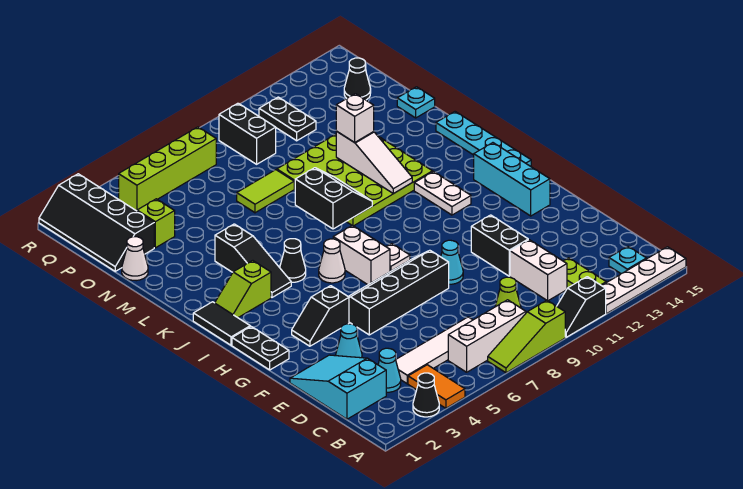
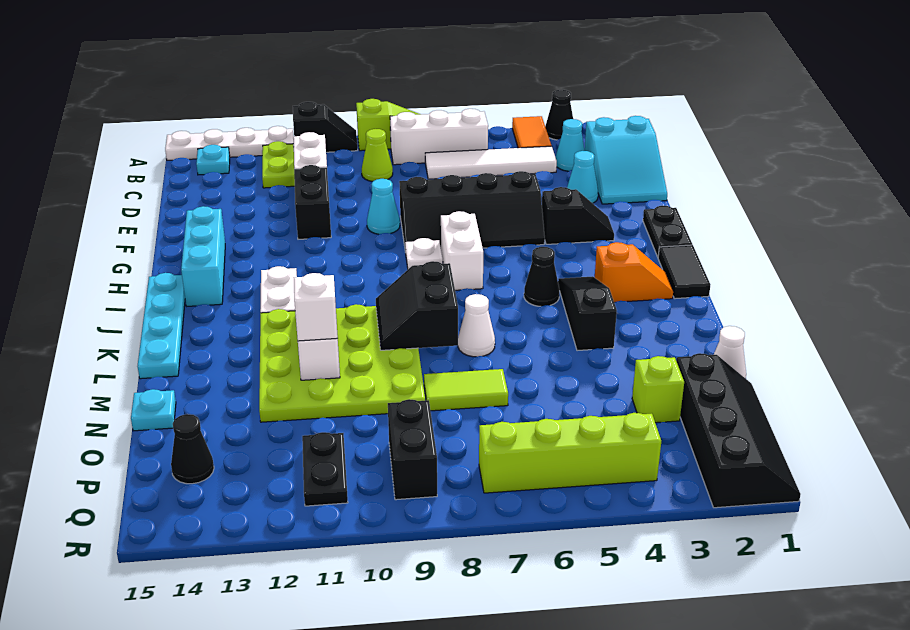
white cone I6 level 1 -> white cone L7 level 1
lime slope J2:J3 level 1 top 3 -> orange slope J2:J3 level 1 top 3

